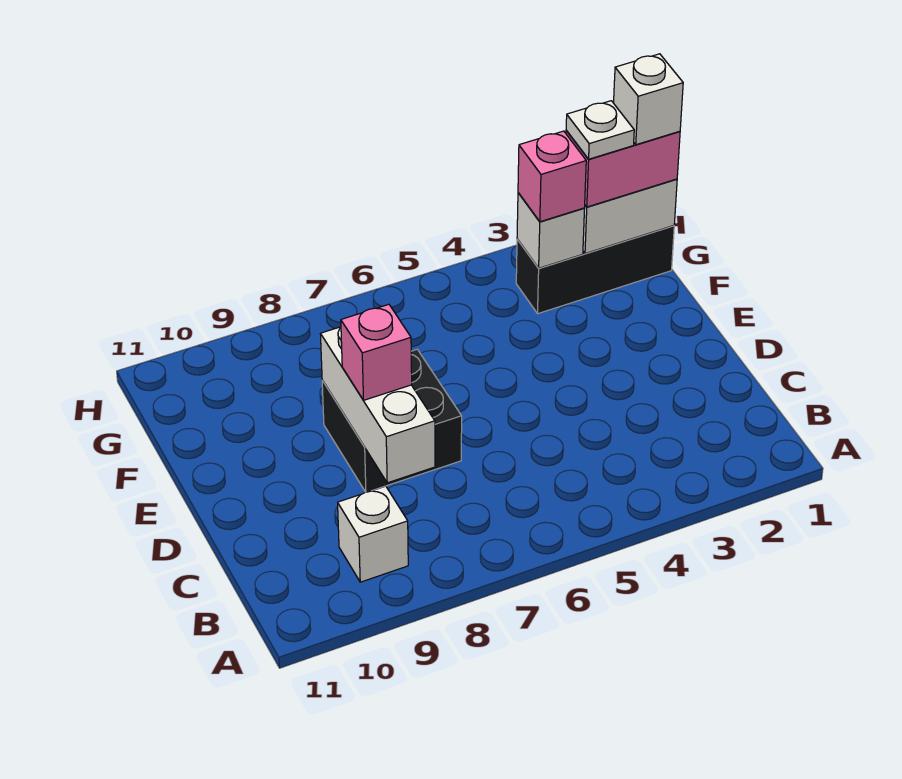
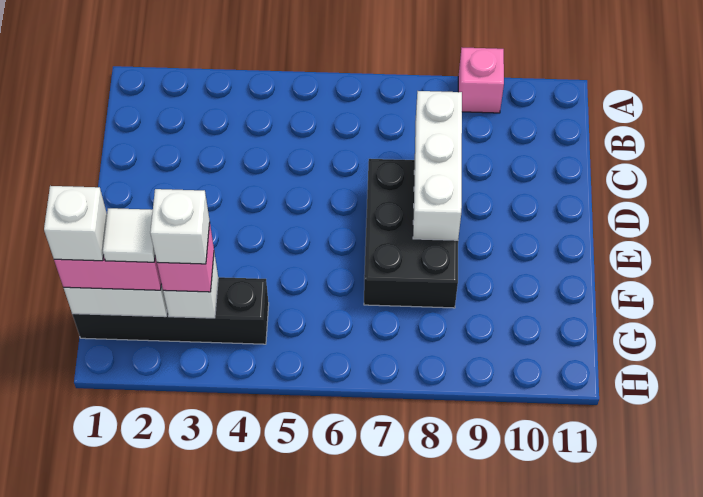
white brick B9 level 1 -> white brick G3 level 4
black brick D7:E8 level 1 -> black brick D7:F8 level 1
pink brick D8 level 3 -> pink brick A9 level 1
black brick G1:G3 level 1 -> black brick G1:G4 level 1
white plate G2 level 4 -> white tile G2 level 4

